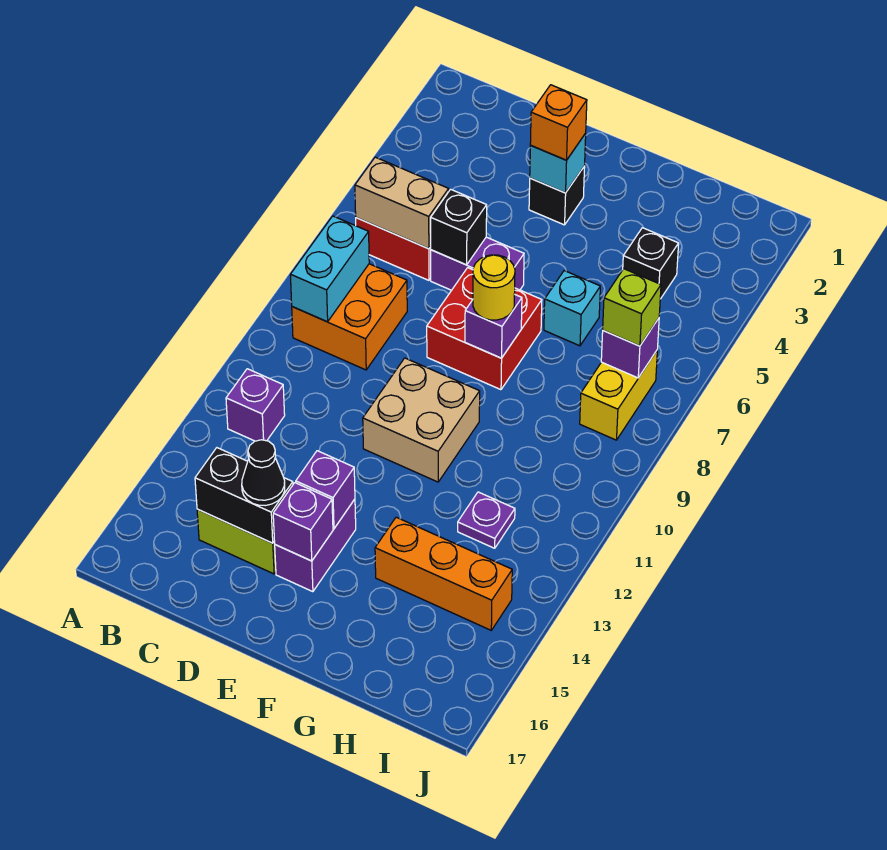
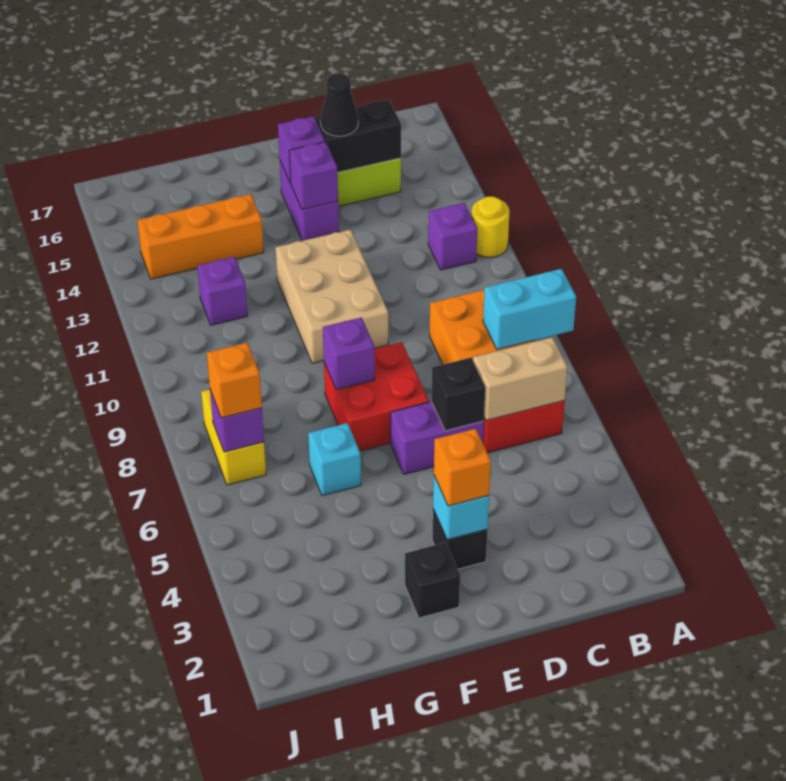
cyan brick B8:B9 level 2 -> cyan brick A8:B8 level 2
tan brick E10:F11 level 1 -> tan brick E10:F12 level 1
yellow round brick F8 level 3 -> yellow round brick A12 level 1
black brick H4 level 1 -> black brick F2 level 1
purple plate H12 level 1 -> purple brick H12 level 1
lime brick I7 level 3 -> orange brick I7 level 3

